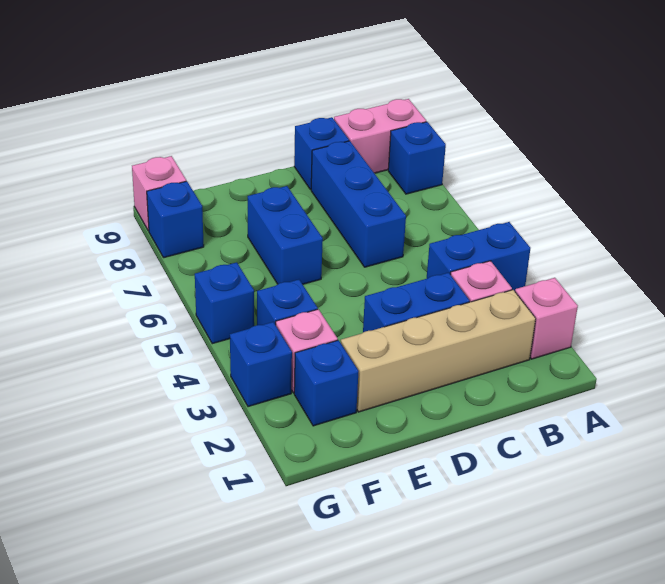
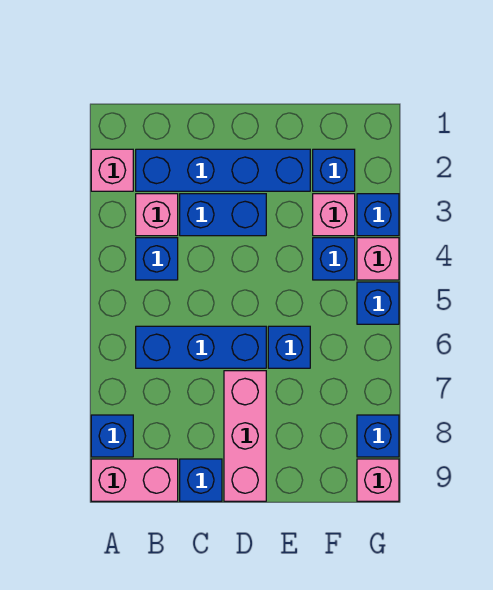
blue brick A4:B4 level 1 -> blue brick B4 level 1
tan brick B2:E2 level 1 -> blue brick B2:E2 level 1
blue brick C6:C8 level 1 -> blue brick B6:D6 level 1
none -> pink brick D7:D9 level 1
blue brick E6:E7 level 1 -> blue brick E6 level 1
none -> pink brick G4 level 1

